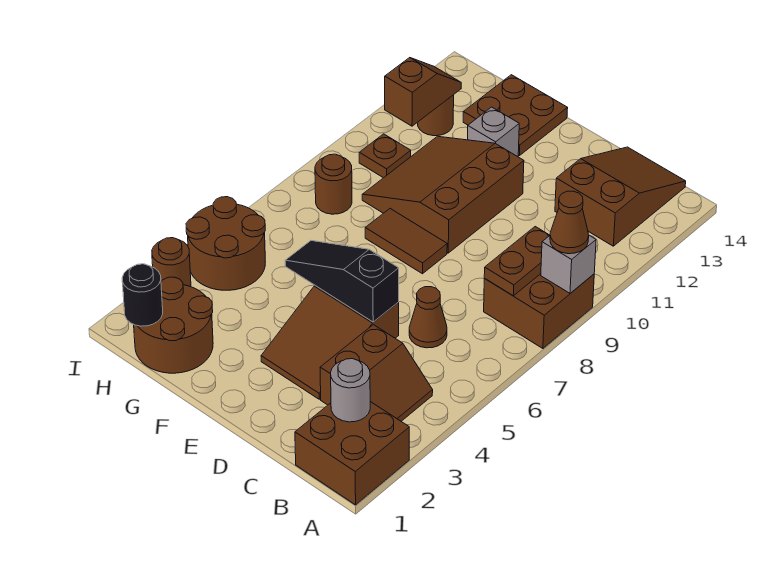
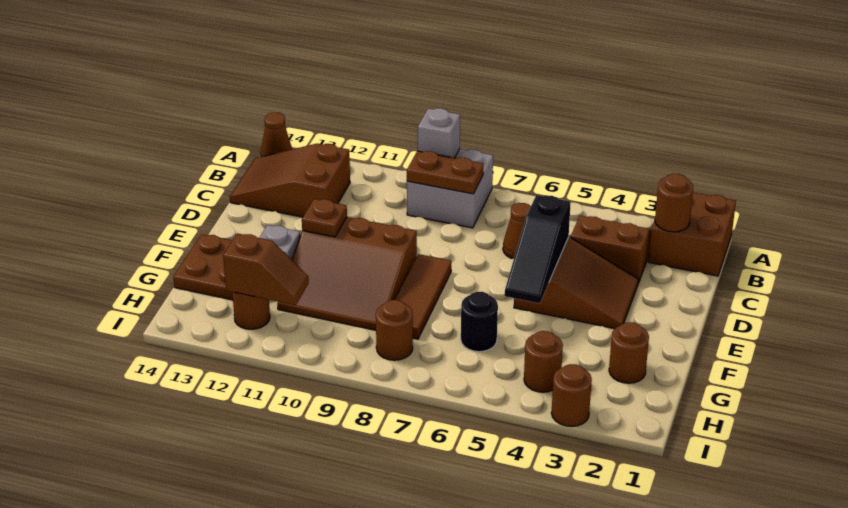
brown brick A8:B9 level 1 -> grey brick A8:B9 level 1
brown cone A9 level 3 -> brown cone A14 level 1
grey round brick B2 level 2 -> brown round brick B2 level 2
brown tile E8:F8 level 1 -> brown tile E8:G8 level 1
brown round brick G1:H2 level 1 -> brown round brick G2 level 1
black round brick H1 level 2 -> black round brick G6 level 1
brown round brick H4:I5 level 1 -> brown round brick H4 level 1
brown plate H10 level 1 -> brown plate E11 level 2
brown slope H11:H12 level 2 top 11 -> brown slope H11:H12 level 2 top 12

